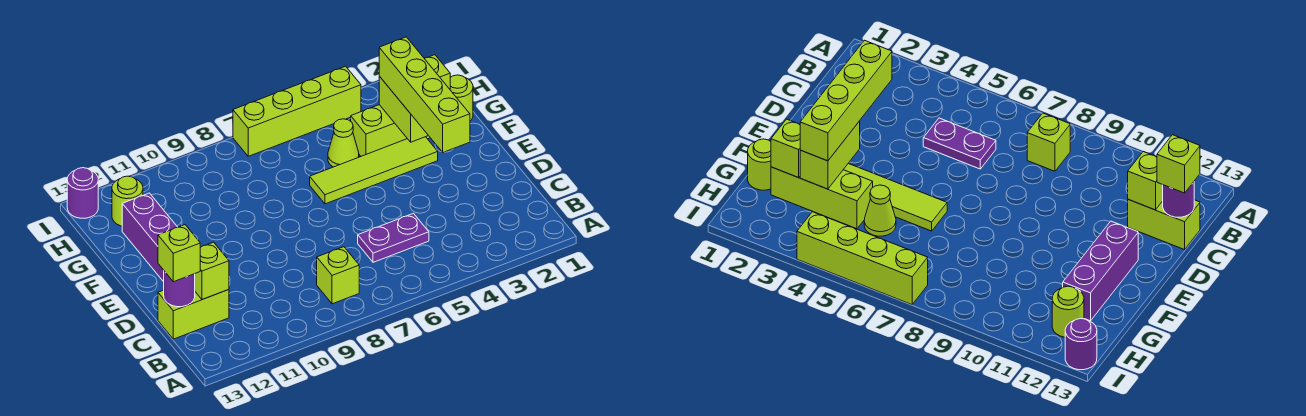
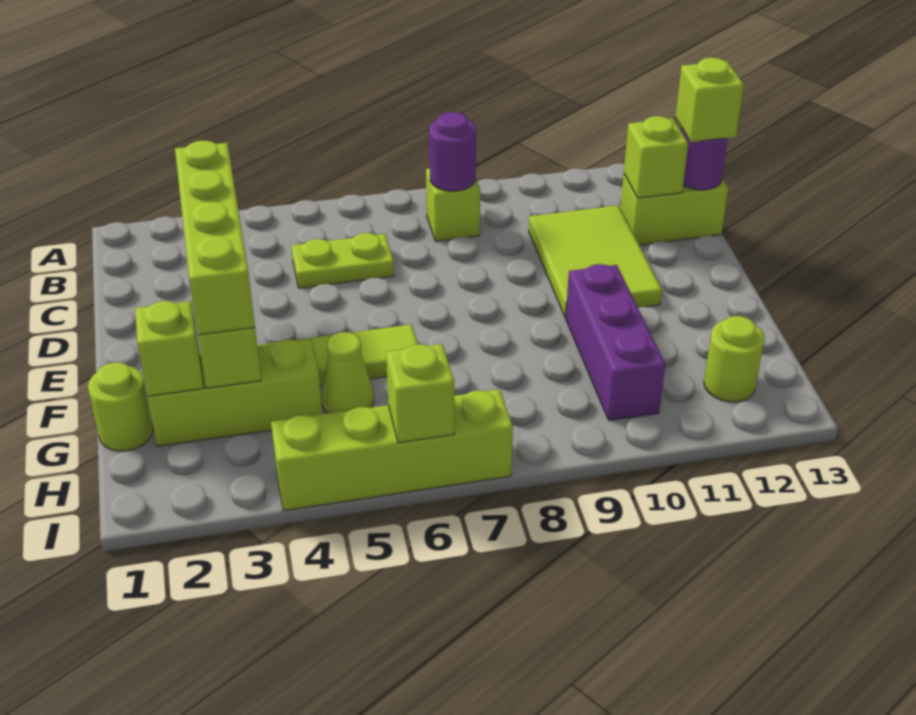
purple plate C5:C6 level 1 -> lime plate C5:C6 level 1
none -> lime tile C10:E11 level 1
purple brick E12:G12 level 1 -> purple brick F10:H10 level 1
none -> lime brick I6 level 2
purple round brick I13 level 1 -> purple round brick B8 level 2

